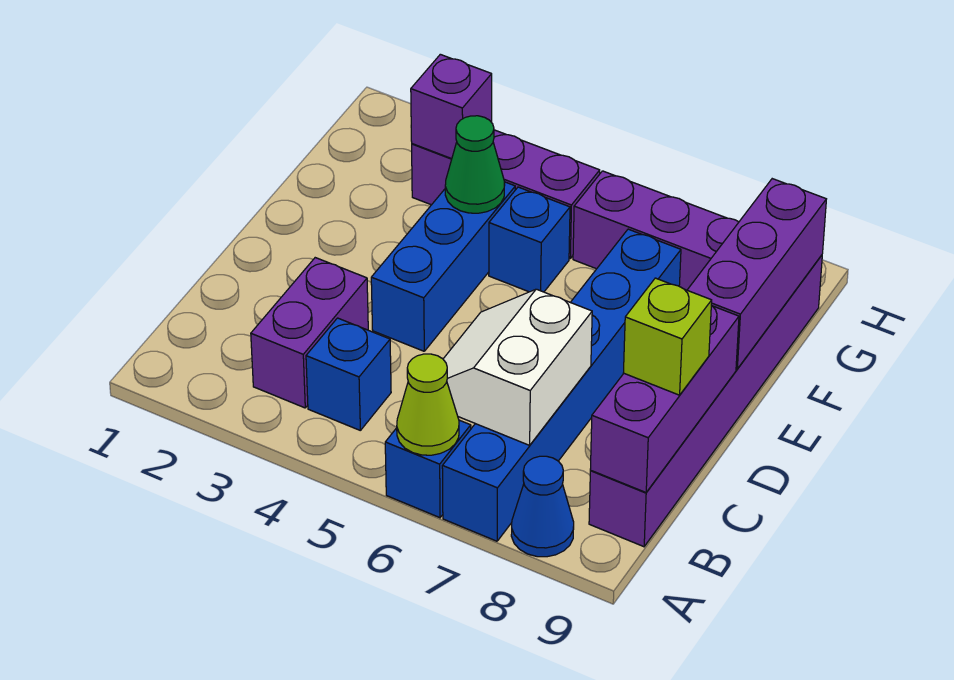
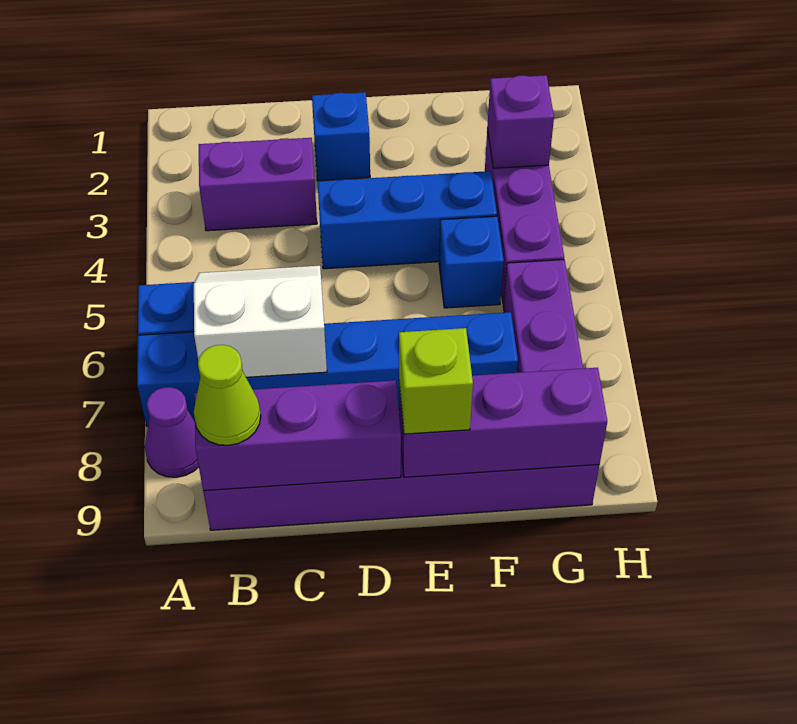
lime cone A6 level 2 -> lime cone B9 level 3
blue cone A8 level 1 -> purple cone A8 level 1
blue brick B4 level 1 -> blue brick D2 level 1
lime brick C9 level 3 -> lime brick E9 level 3
green cone F4 level 2 -> none

